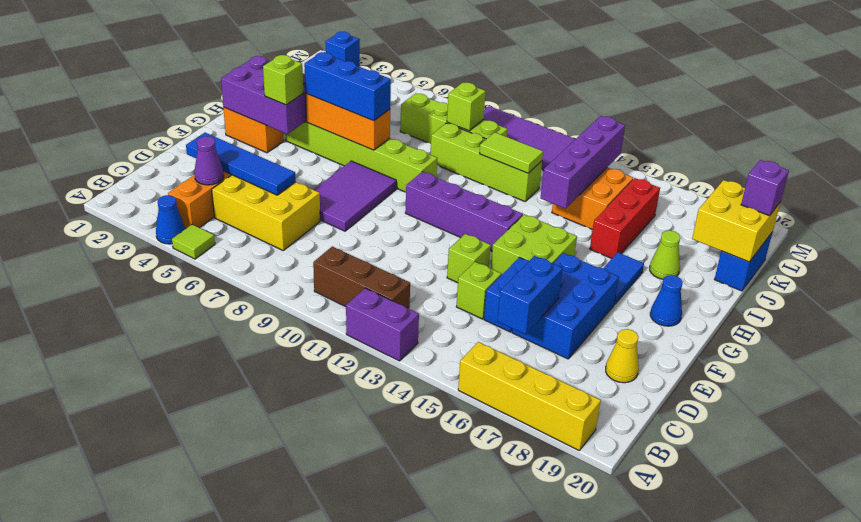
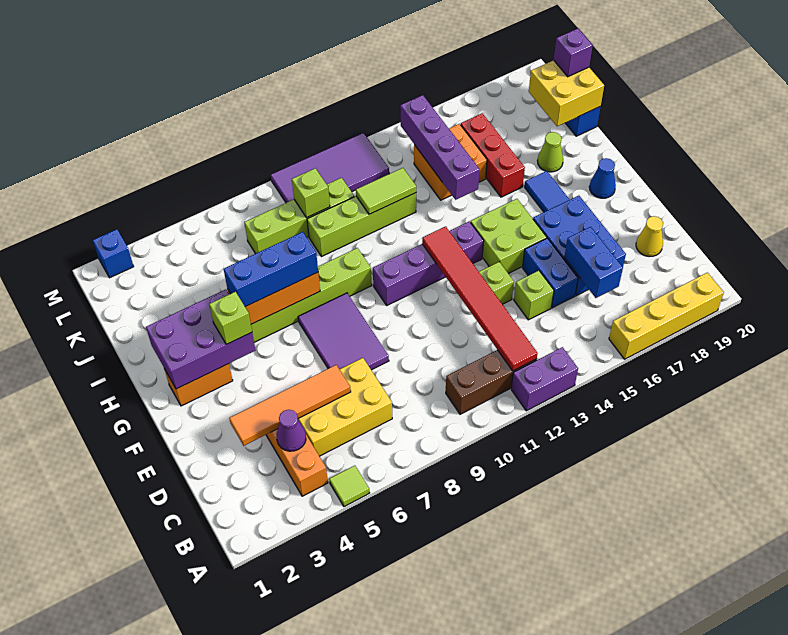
blue cone A4 level 1 -> none
none -> red tile B12:G12 level 2
blue tile D3:D6 level 2 -> orange tile D3:D6 level 2

